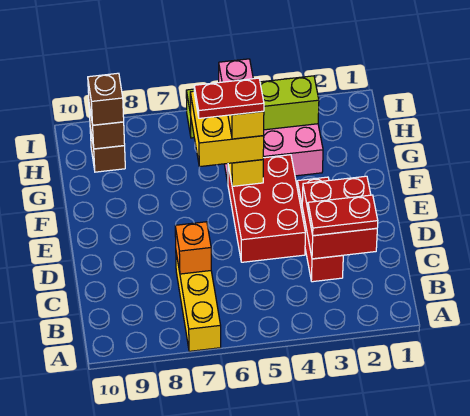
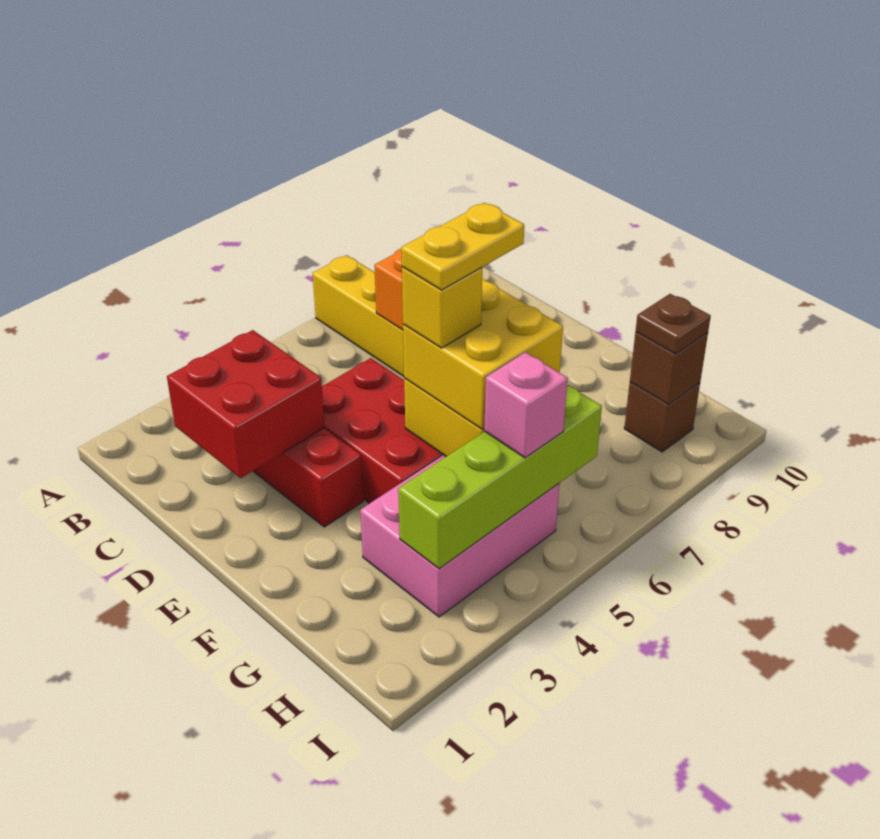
red plate C2:C3 level 3 -> none
red plate F5:F6 level 5 -> yellow plate F5:F6 level 5
brown brick H9 level 3 -> brown plate H9 level 3

